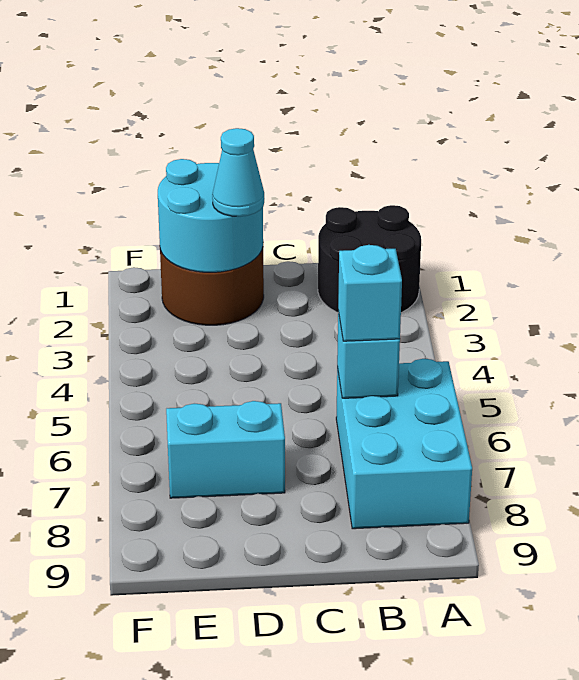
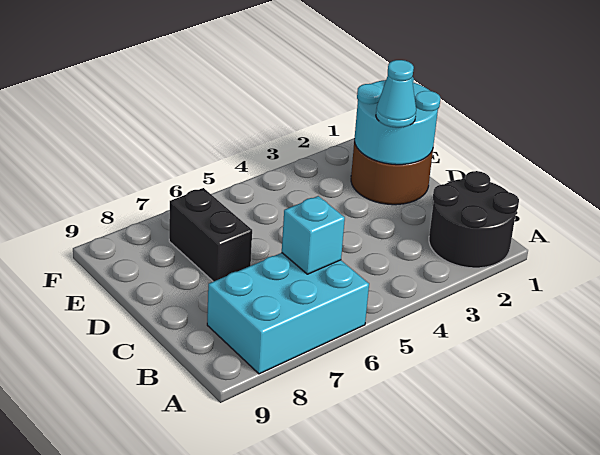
cyan brick B6 level 3 -> none
cyan brick D7:E7 level 1 -> black brick D7:E7 level 1

